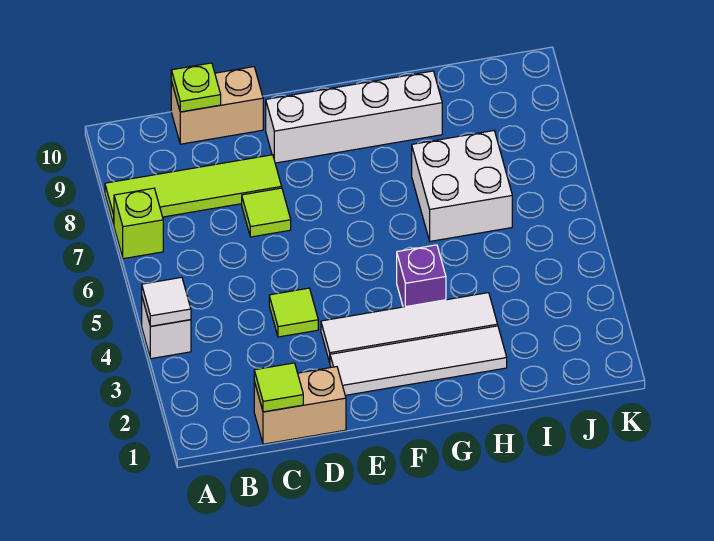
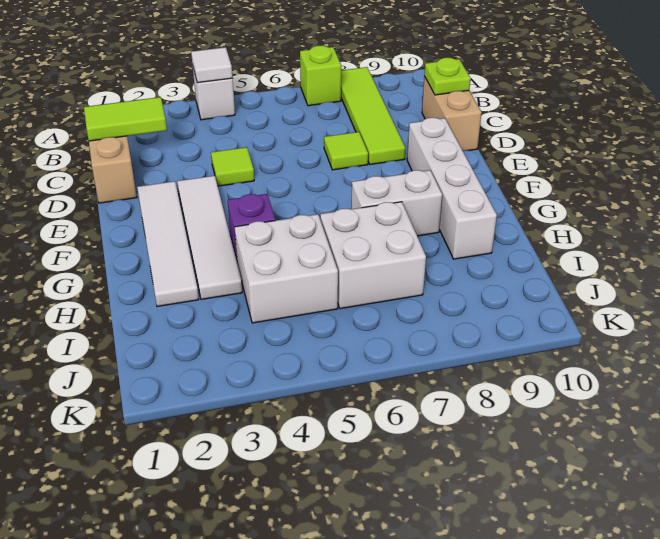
lime tile C1 level 2 -> lime tile C1:C2 level 2
none -> white brick G7:G8 level 1
none -> white brick H4:I5 level 1

